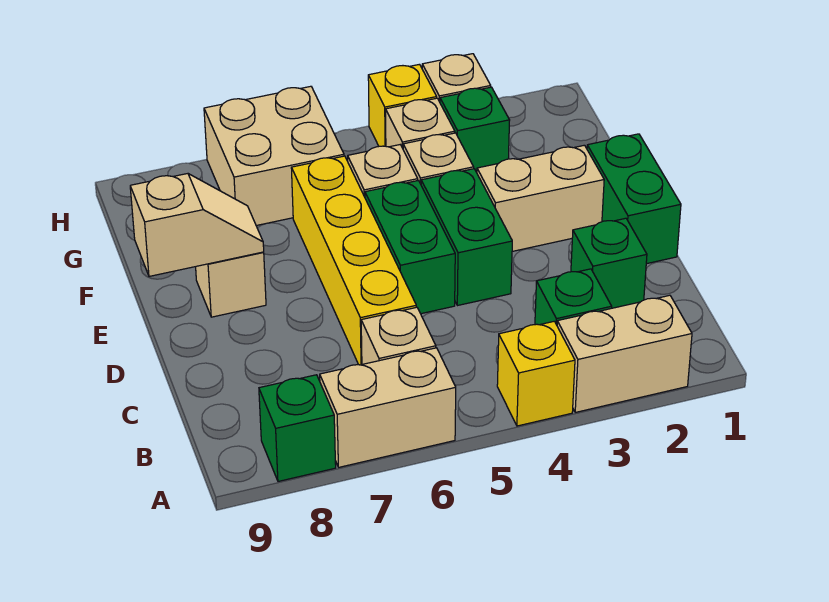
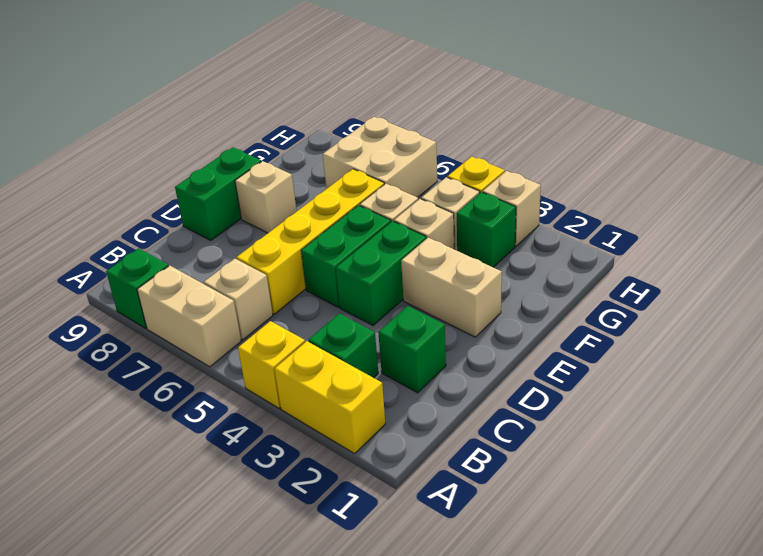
tan brick A2:A3 level 1 -> yellow brick A2:A3 level 1
green brick D1:E1 level 1 -> green brick D9:E9 level 1
tan slope E8:E9 level 2 top 9 -> none

